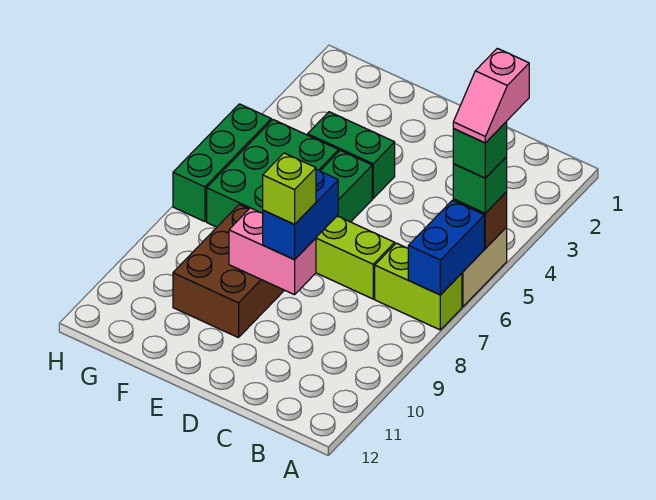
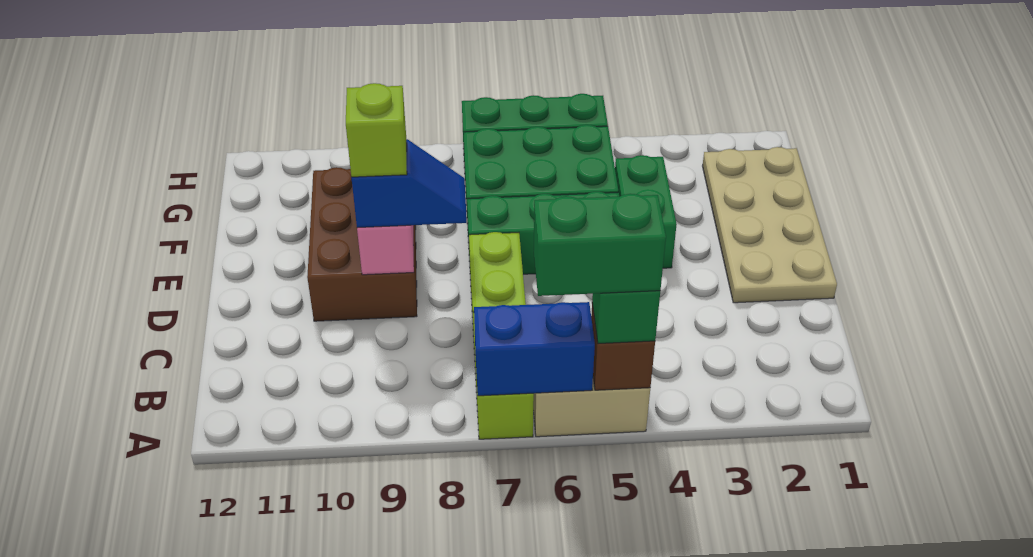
pink slope A4:A5 level 5 top 4 -> none
green brick A5 level 4 -> green brick A5:A6 level 4
none -> tan plate D1:G2 level 1
blue brick D8:D9 level 3 -> blue slope D8:D9 level 3 top 9
brown brick E8:F10 level 1 -> brown brick D9:F10 level 1

